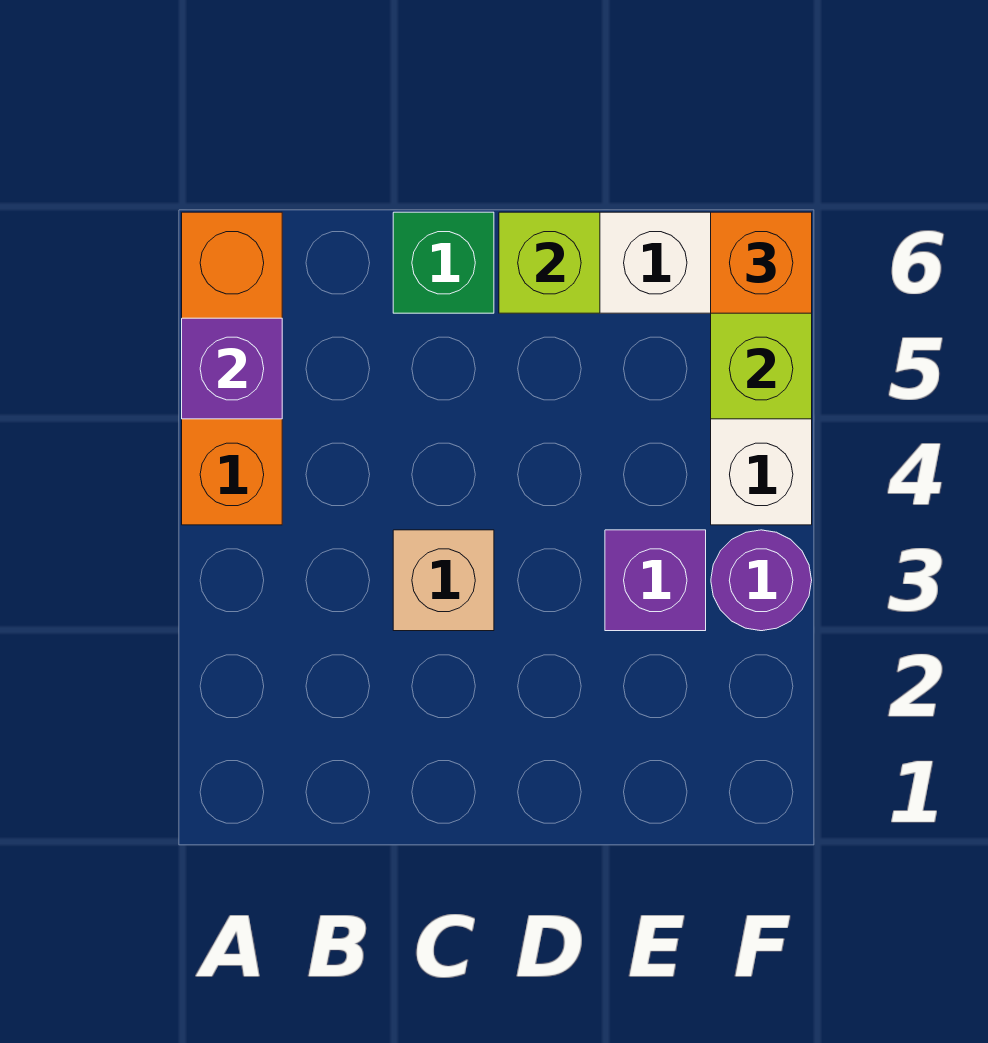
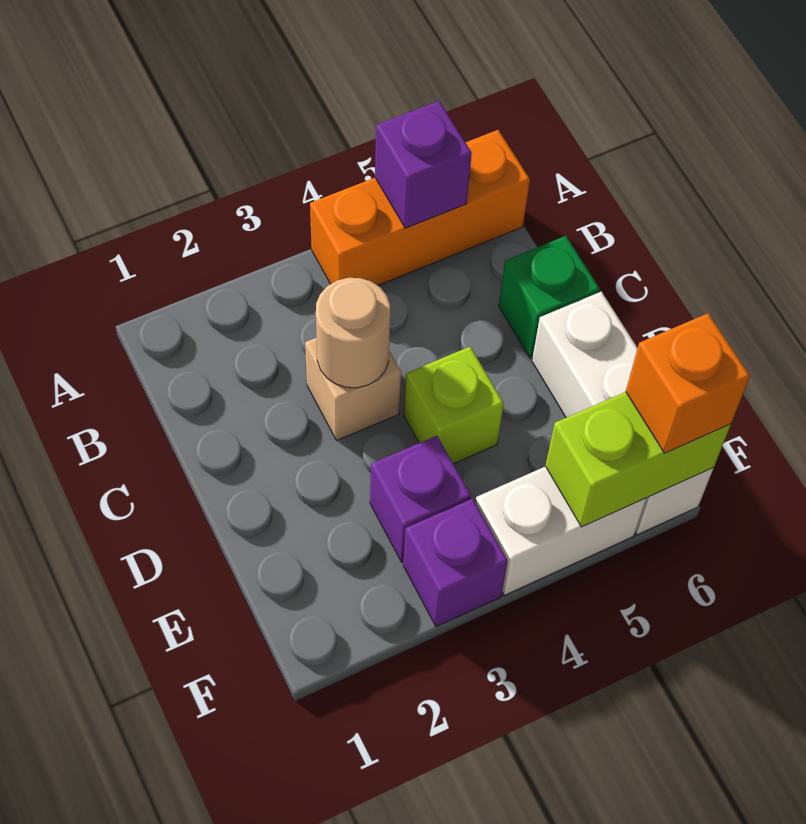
none -> tan round brick C3 level 2
lime brick D6 level 2 -> lime brick D4 level 1
purple round brick F3 level 1 -> purple brick F3 level 1

